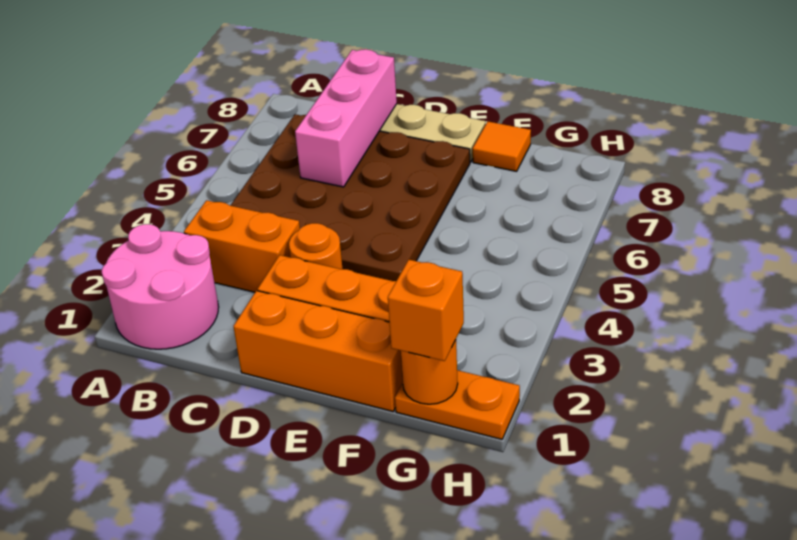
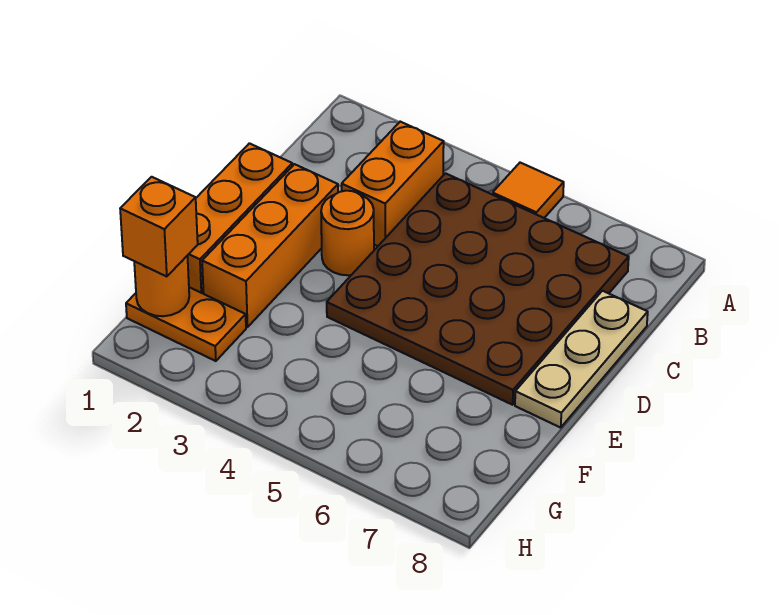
pink round brick A1:B2 level 1 -> none
pink brick C6:C8 level 2 -> none
orange tile F8 level 1 -> orange tile A5 level 1
orange plate G1:H1 level 1 -> orange plate G1:G2 level 1

